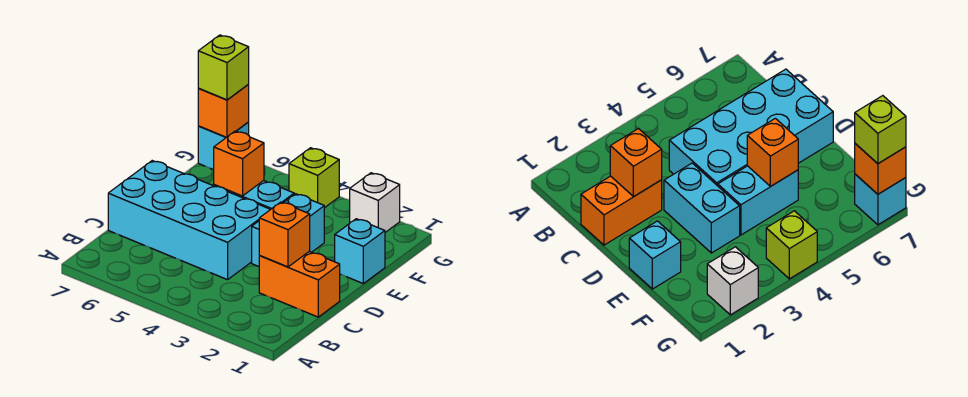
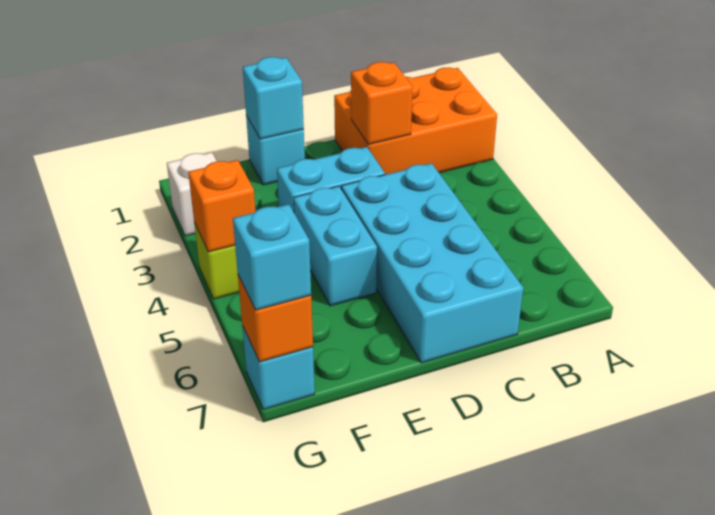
orange brick C1:C2 level 1 -> orange brick A1:C2 level 1
none -> cyan brick E1 level 2
orange brick E5 level 2 -> orange brick G4 level 2
lime brick G7 level 3 -> cyan brick G7 level 3

